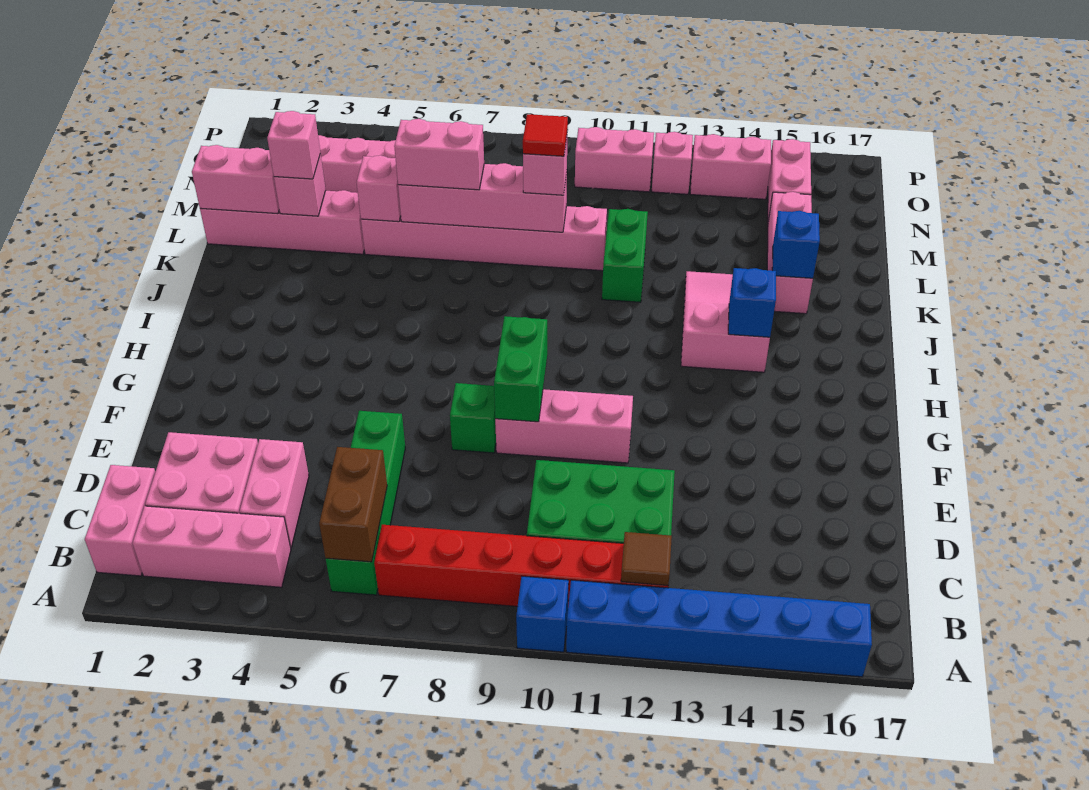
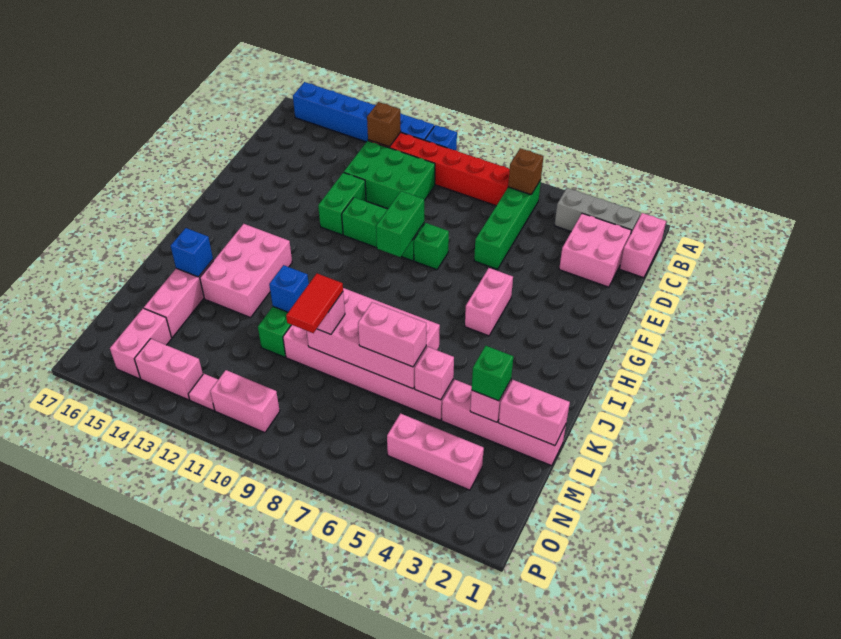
pink brick B2:B4 level 1 -> grey brick B2:B4 level 1
brown brick B6:C6 level 2 -> brown brick B6 level 2
brown tile B12 level 2 -> brown brick B12 level 2
pink brick C4:D4 level 1 -> pink brick G5:H5 level 1
none -> green brick E12:F12 level 1
pink brick F9:F11 level 1 -> green brick F9:F11 level 1
pink slope I13:K14 level 1 top I -> pink brick I13:K14 level 1
blue brick I14 level 2 -> blue brick K11 level 2
pink brick L3 level 3 -> green brick L3 level 3
pink brick L6:L9 level 2 -> pink brick K6:L9 level 2
red tile L9 level 4 -> red tile L9:M9 level 4
pink brick O12 level 1 -> pink tile O12 level 1

